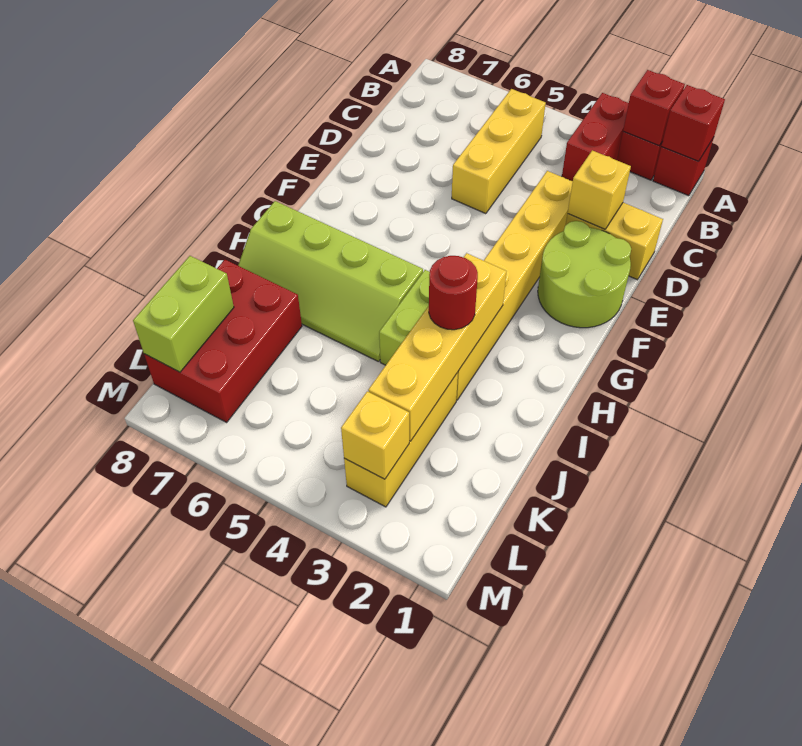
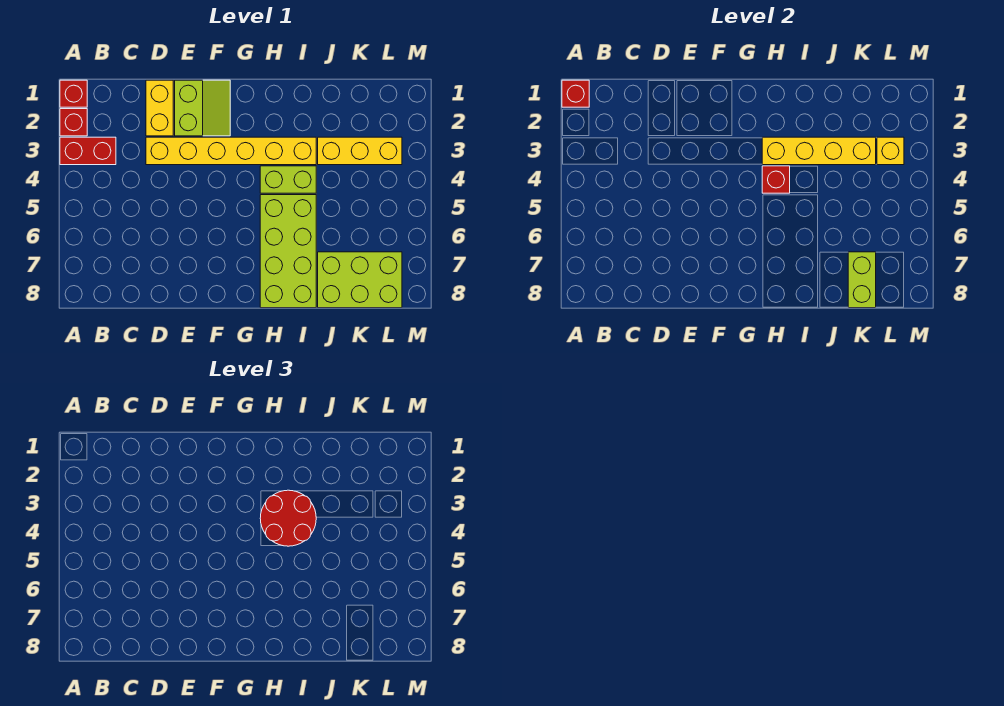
red brick A2 level 2 -> red brick H4 level 2
yellow brick B5:D5 level 1 -> none
yellow brick D2 level 2 -> none
lime round brick E1:F2 level 1 -> lime slope E1:F2 level 1 top E
lime slope H5:I8 level 1 top H -> lime brick H5:I8 level 1
red round brick I3 level 3 -> red round brick H3:I4 level 3
red brick J7:L8 level 1 -> lime brick J7:L8 level 1
lime brick K8:L8 level 2 -> lime brick K7:K8 level 2

